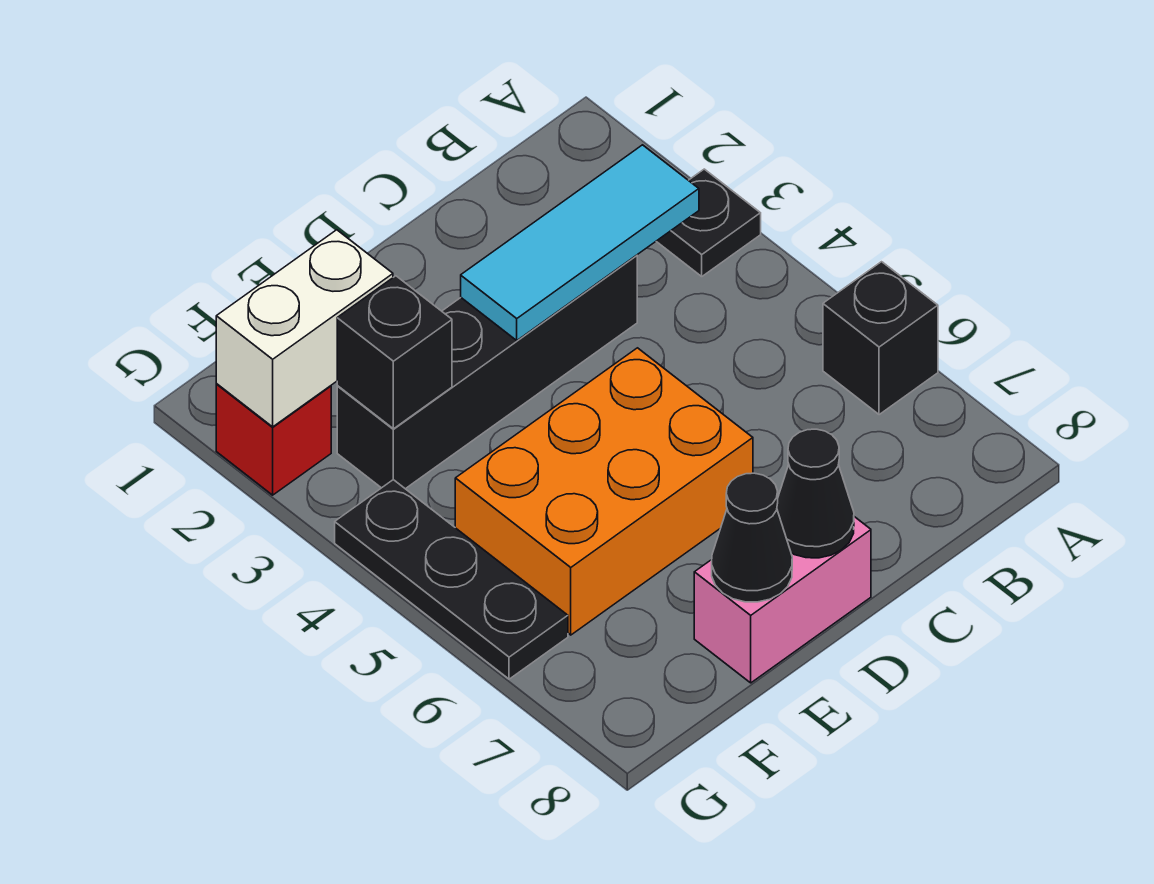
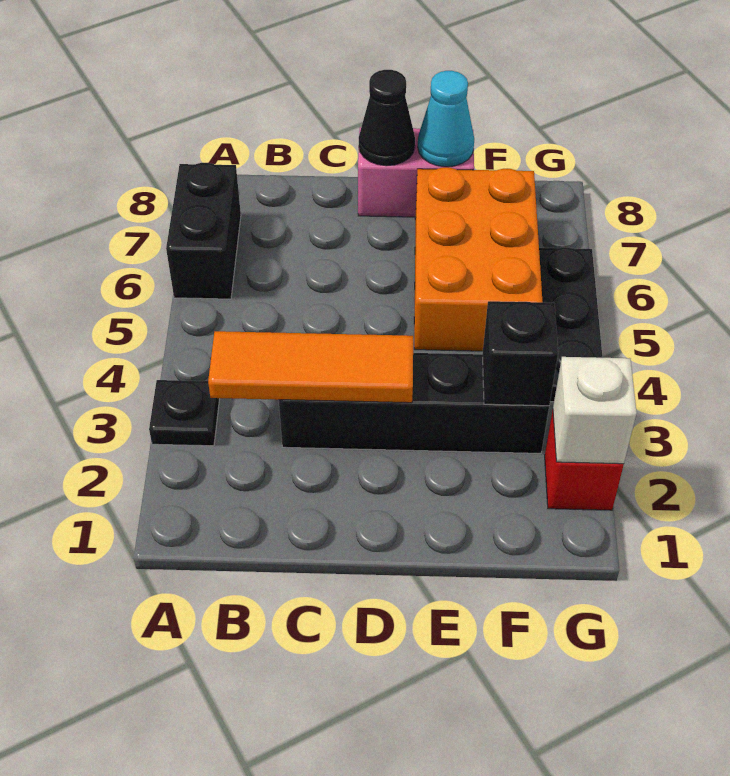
black brick A6 level 1 -> black brick A6:A7 level 1
cyan tile B3:D3 level 2 -> orange tile B3:D3 level 2
orange brick D5:F6 level 1 -> orange brick E5:F7 level 1
black cone E8 level 2 -> cyan cone E8 level 2
white brick F2:G2 level 2 -> white brick G2 level 2

